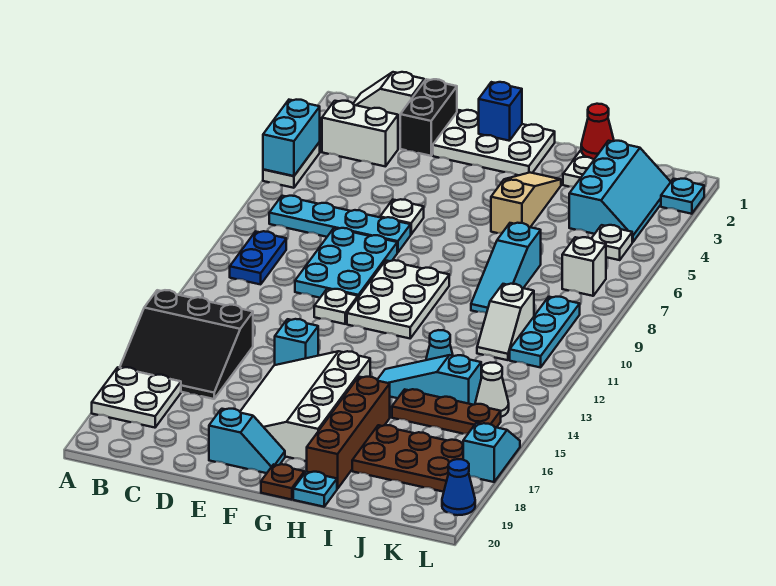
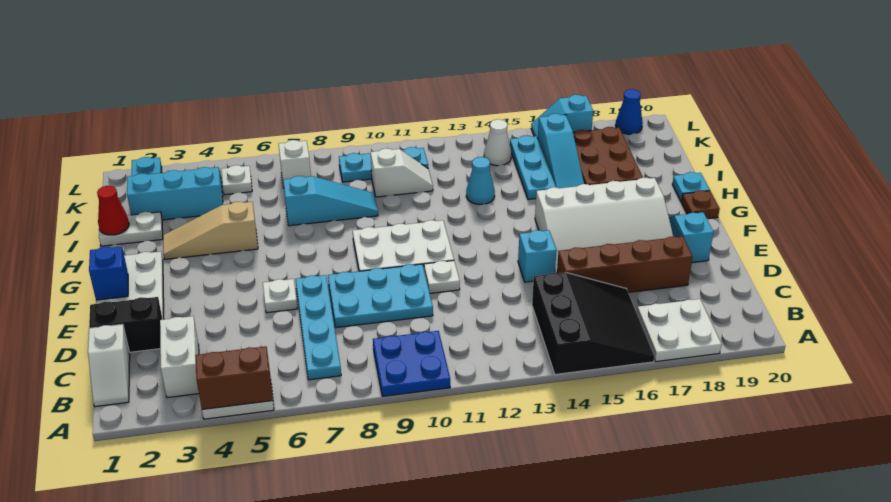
cyan brick A4:A5 level 2 -> brown brick A4:A5 level 2
blue plate B9:B10 level 1 -> blue plate A9:B10 level 1
cyan slope H14:J14 level 1 top J -> cyan slope I16:K16 level 1 top K
brown brick H16:H19 level 1 -> brown brick D15:D18 level 1
brown plate I15:K15 level 1 -> cyan plate I15:K15 level 1

